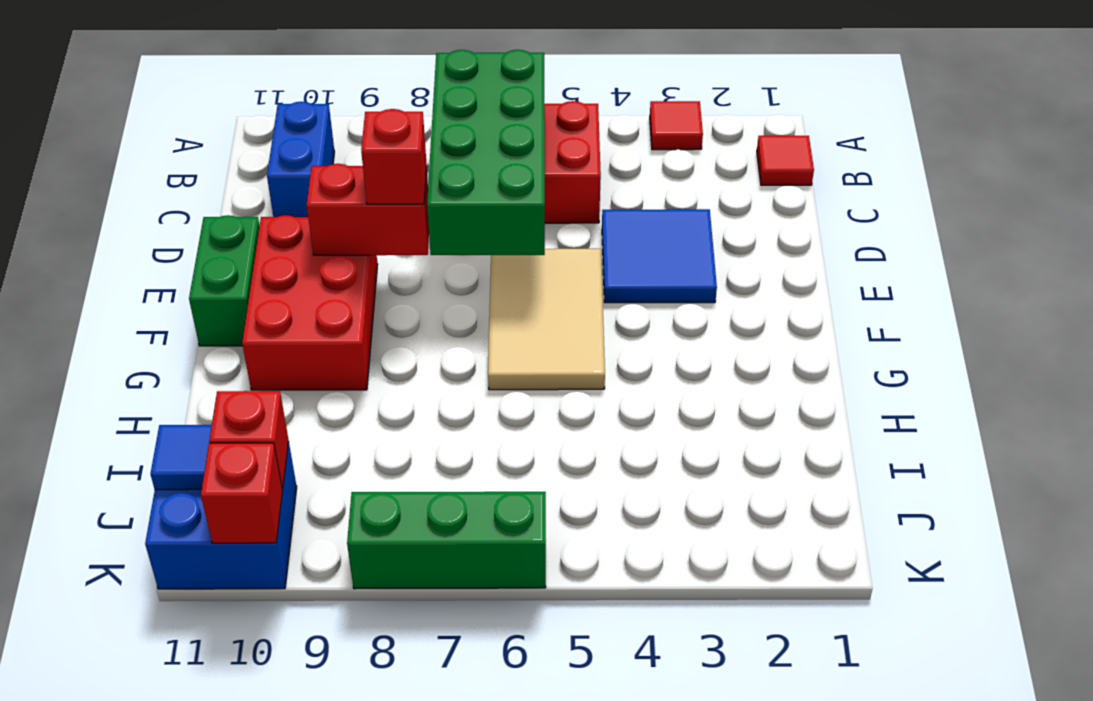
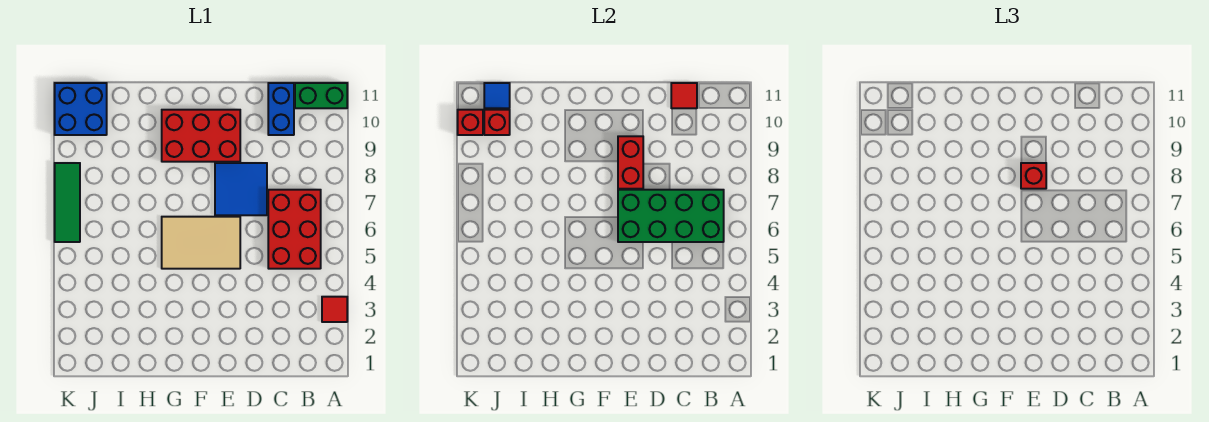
red tile B1 level 1 -> red tile C11 level 2
blue brick B10:C10 level 1 -> blue brick C10:C11 level 1
blue tile D3:E4 level 1 -> blue tile D7:E8 level 1
green brick E11:F11 level 1 -> green brick A11:B11 level 1
green brick K6:K8 level 1 -> green tile K6:K8 level 1

